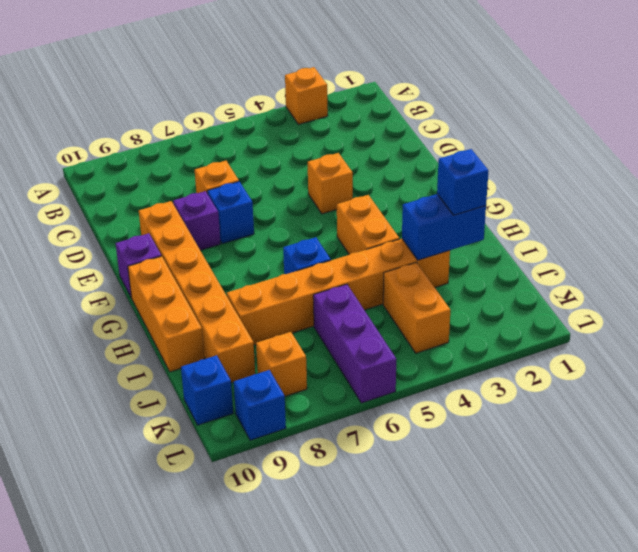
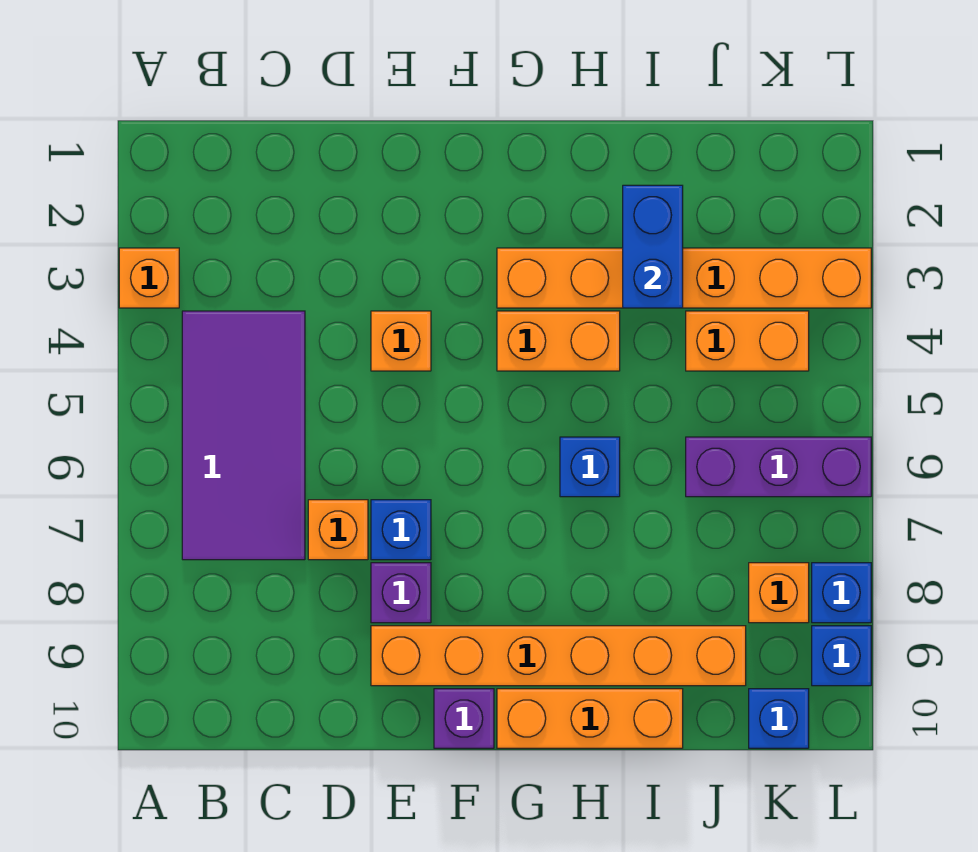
none -> purple tile B4:C7 level 1
blue brick I2 level 3 -> blue brick L8 level 1
orange brick I3:I8 level 1 -> orange brick G3:L3 level 1

